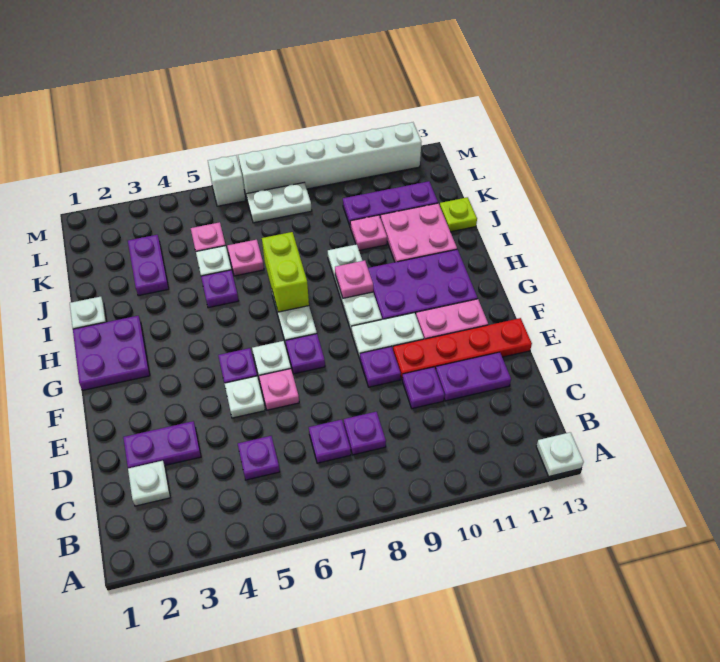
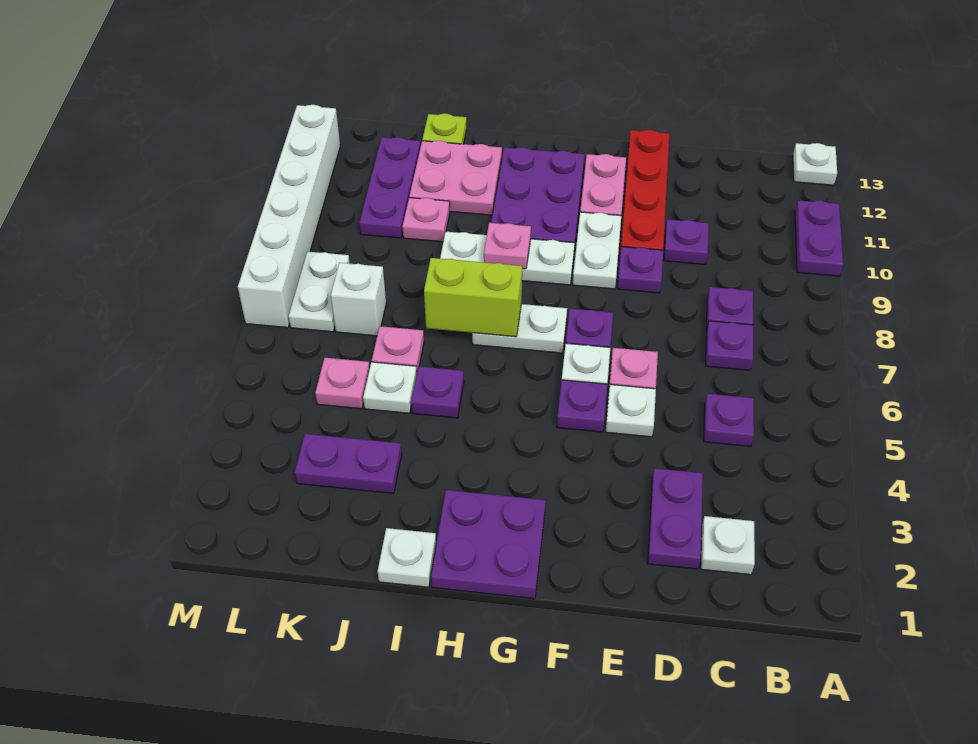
purple plate D11:D12 level 1 -> purple plate A10:A11 level 1
white brick M6 level 1 -> white brick K7 level 1

